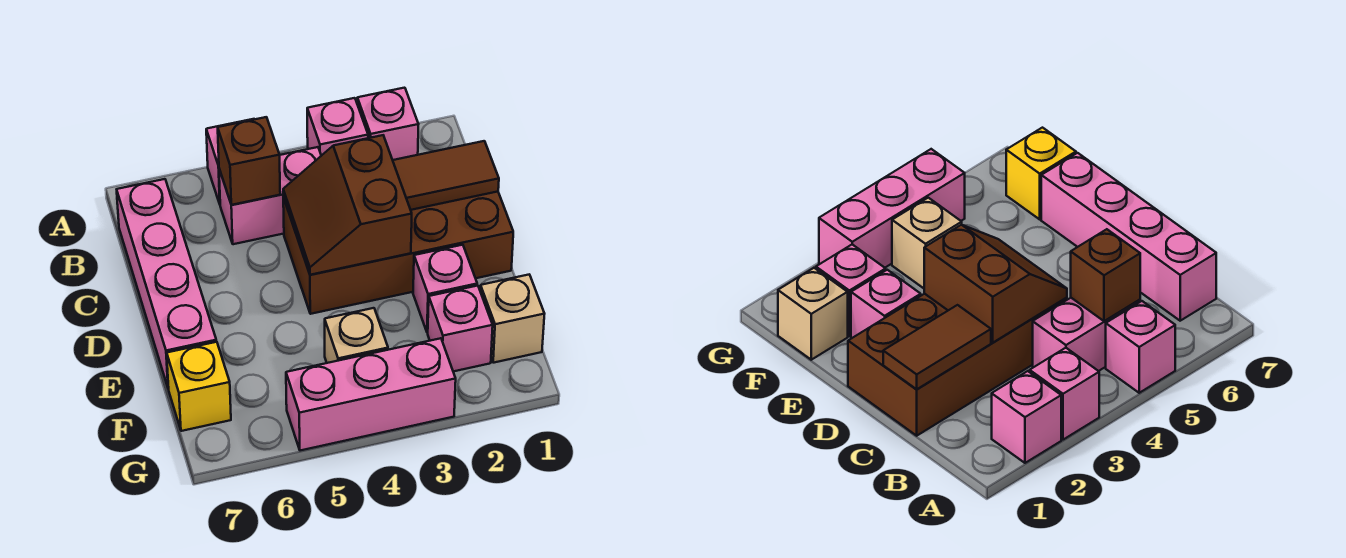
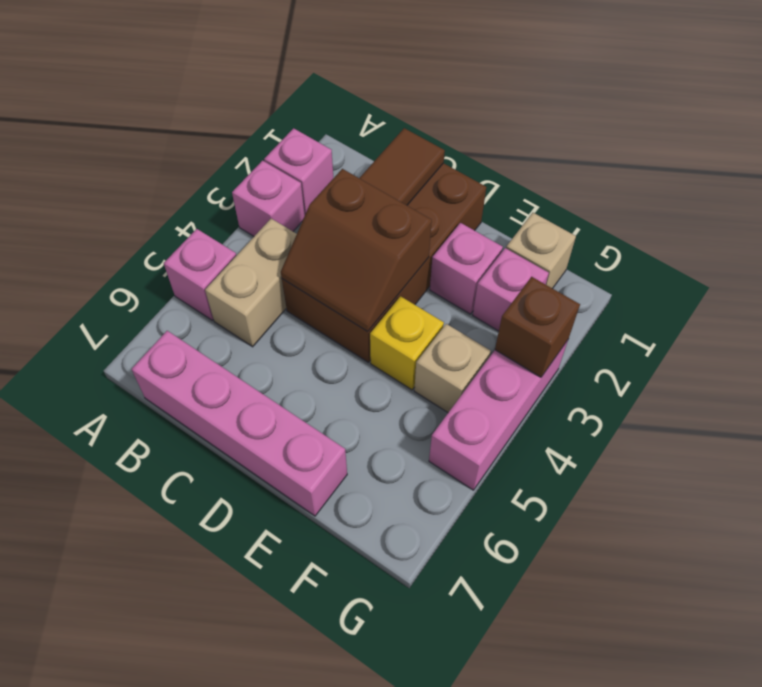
pink brick B4:B5 level 1 -> tan brick B4:B5 level 1
brown brick B5 level 2 -> brown brick G3 level 2
yellow brick F7 level 1 -> yellow brick E4 level 1

